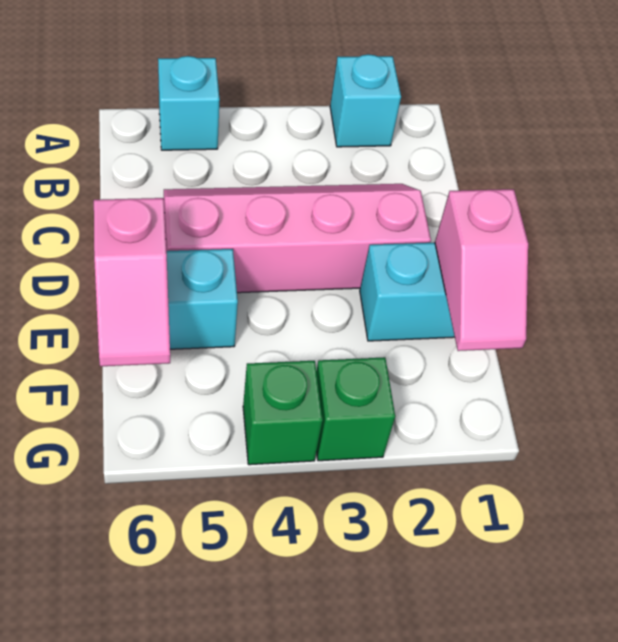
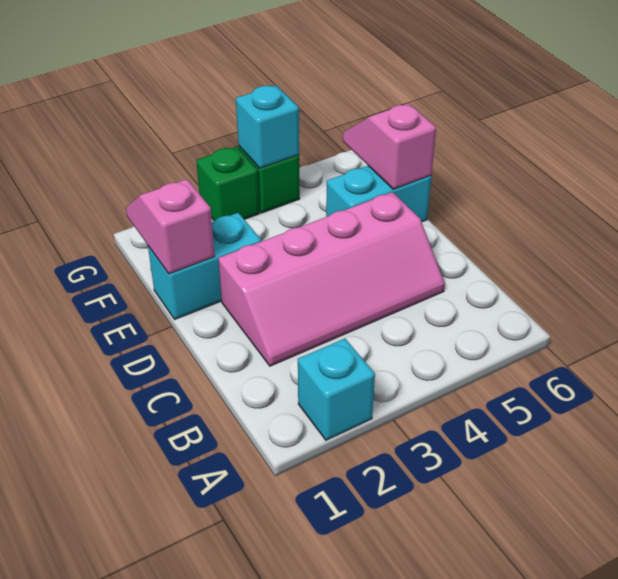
cyan brick A5 level 1 -> cyan brick G4 level 2

